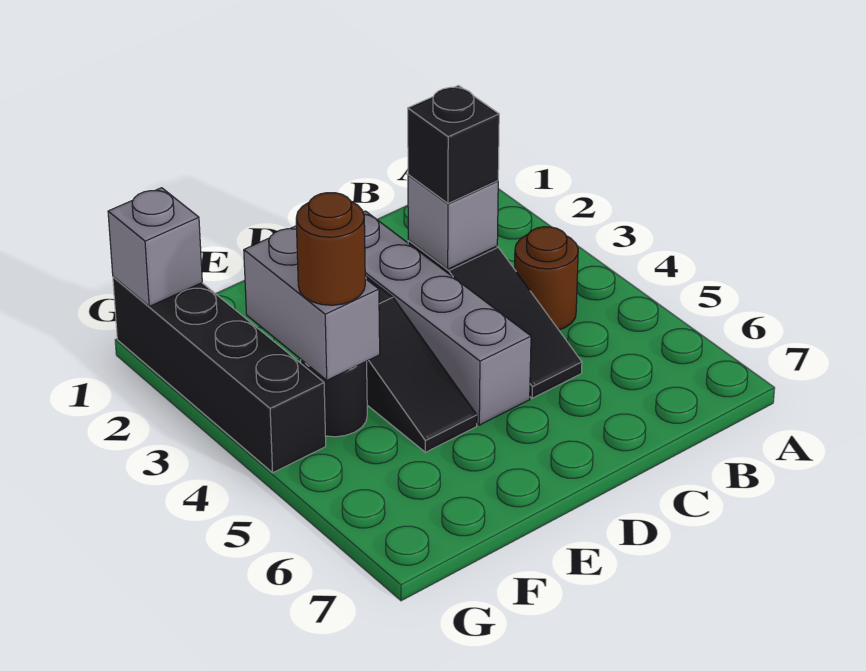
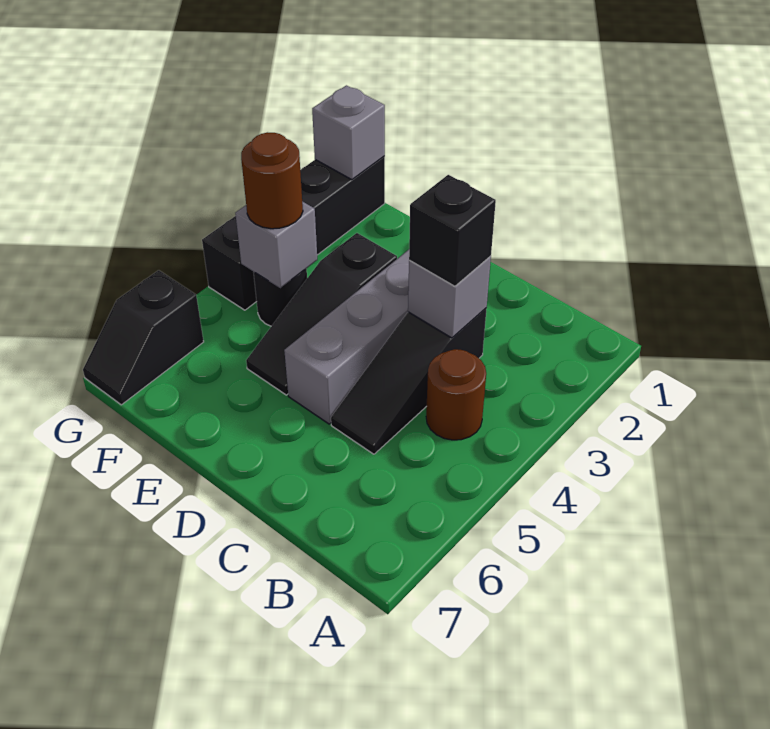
grey brick F3:F4 level 2 -> grey brick F4 level 2
none -> black slope G6:G7 level 1 top 6

